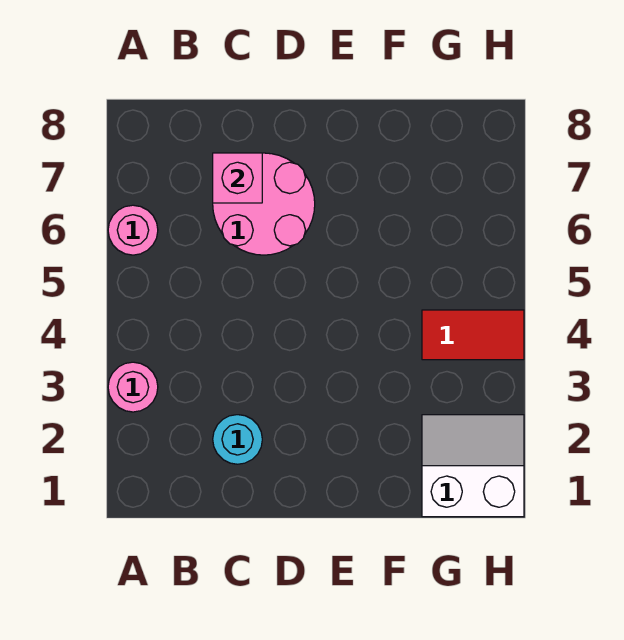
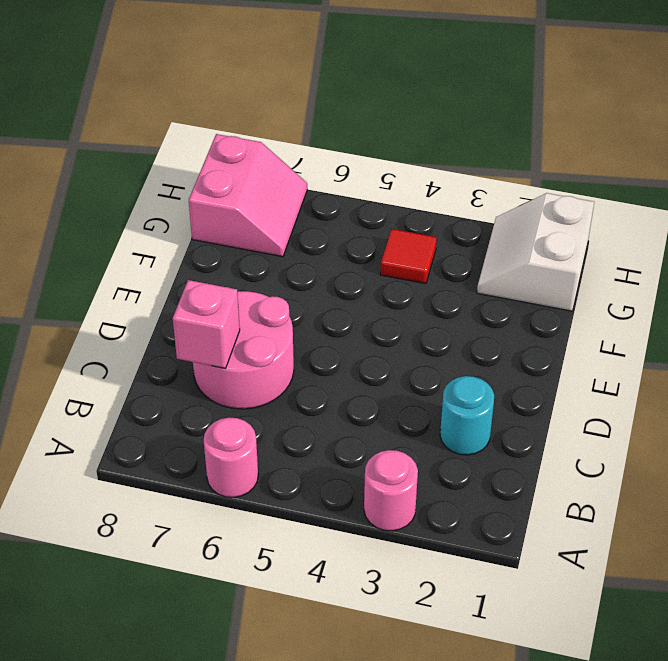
red tile G4:H4 level 1 -> red tile G4 level 1
none -> pink slope G7:H8 level 1 top 8

